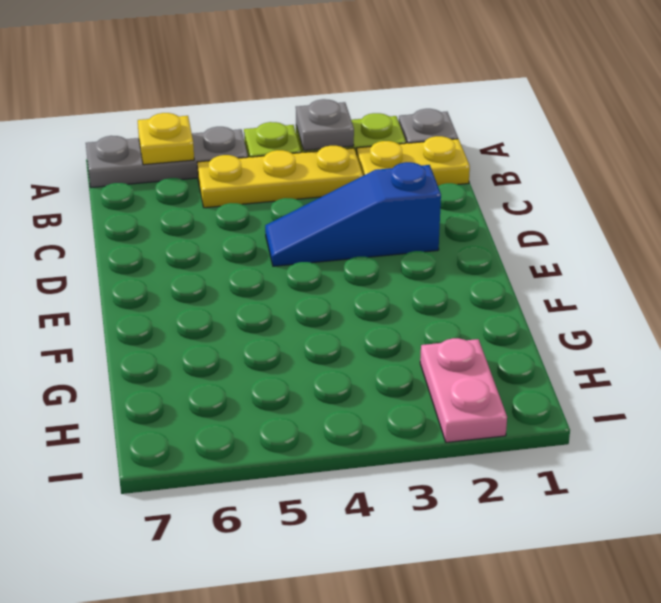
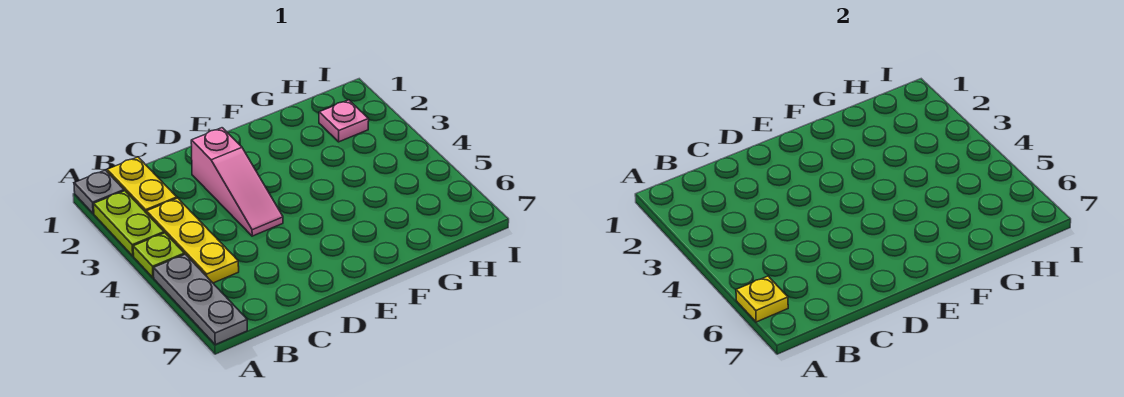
grey plate A3 level 2 -> none
blue slope D2:D4 level 1 top 2 -> pink slope D2:D4 level 1 top 2
pink plate H2:I2 level 1 -> pink plate H2 level 1

